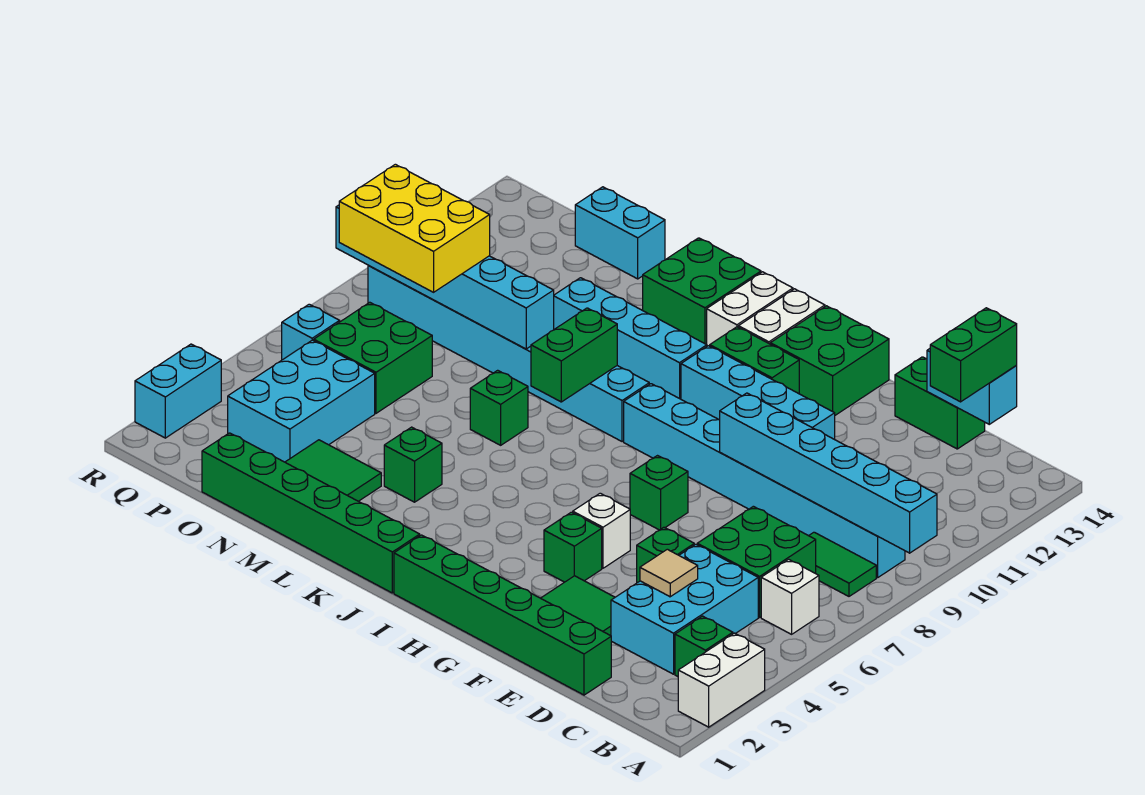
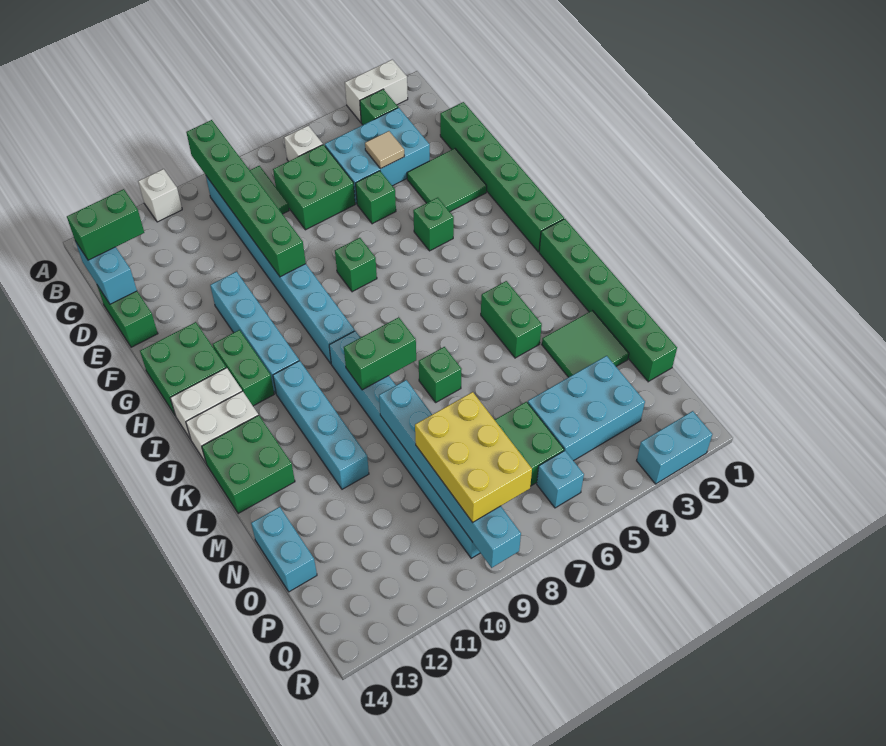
cyan brick A9:F9 level 2 -> green brick A9:F9 level 2
white brick G5 level 1 -> white brick A11 level 1
green brick L4 level 1 -> green brick K4:L4 level 1

